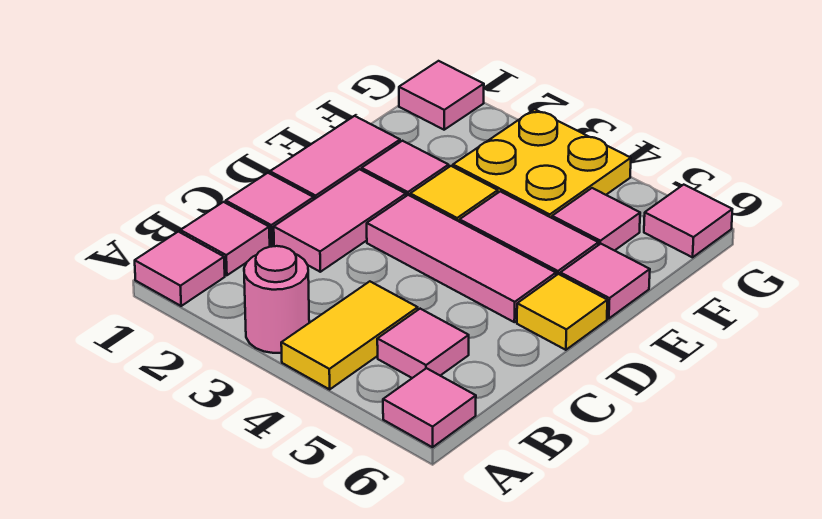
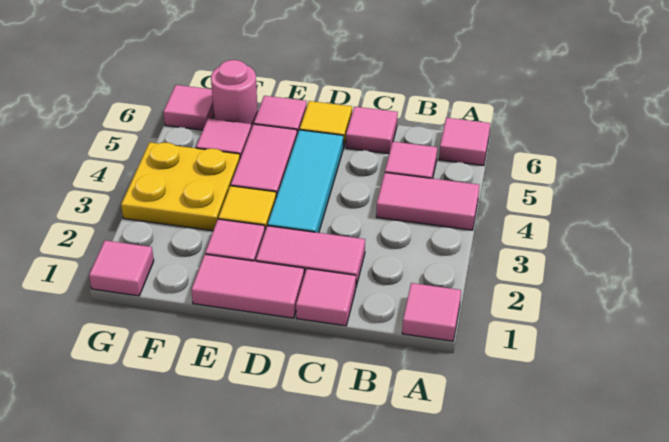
pink round brick A3 level 1 -> pink round brick F6 level 1
yellow tile A4:B4 level 1 -> pink tile A4:B4 level 1
pink tile B1 level 1 -> pink tile C6 level 1
pink tile D3:D5 level 1 -> cyan tile D3:D5 level 1

